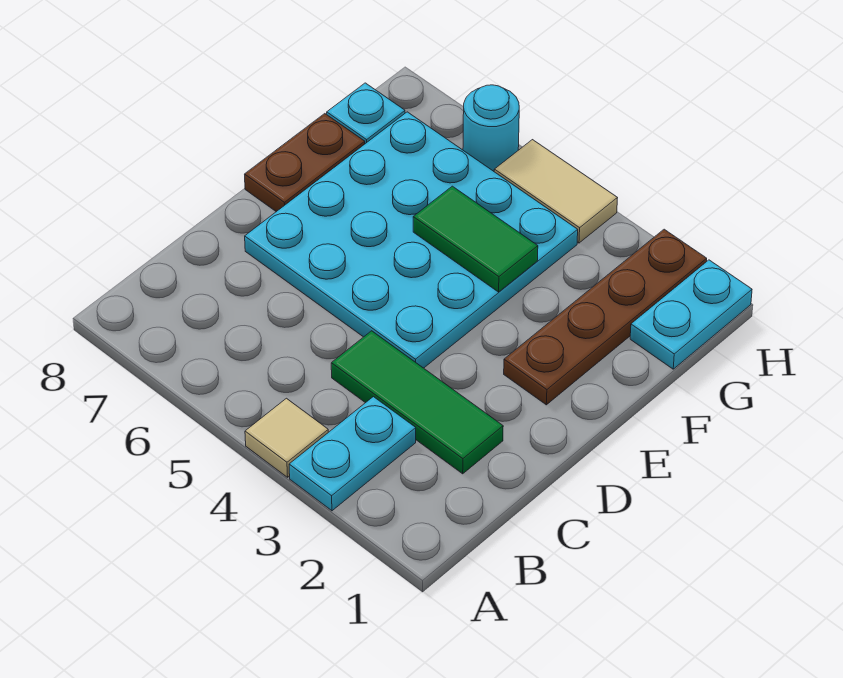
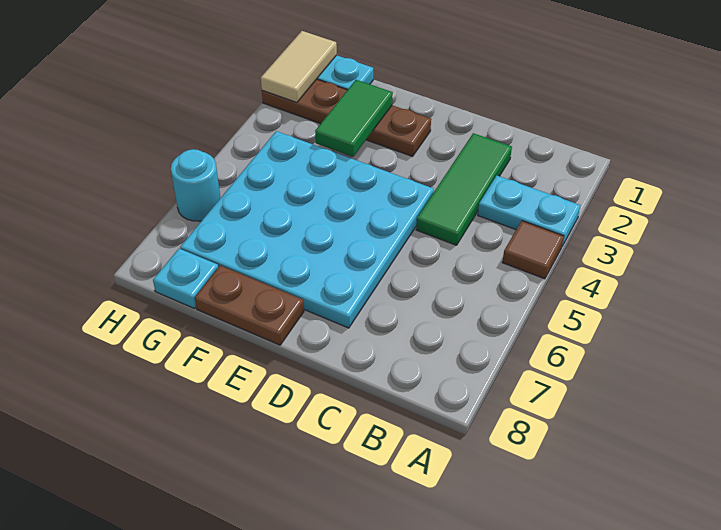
tan tile A4 level 1 -> brown tile A4 level 1
green tile F4:F5 level 2 -> green tile F2:F3 level 2
tan tile H4:H5 level 1 -> tan tile H1:H2 level 2

